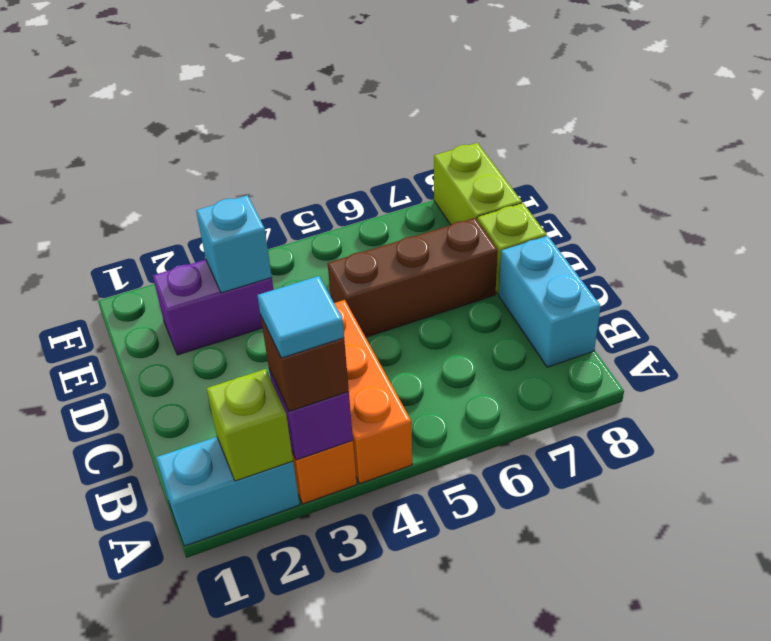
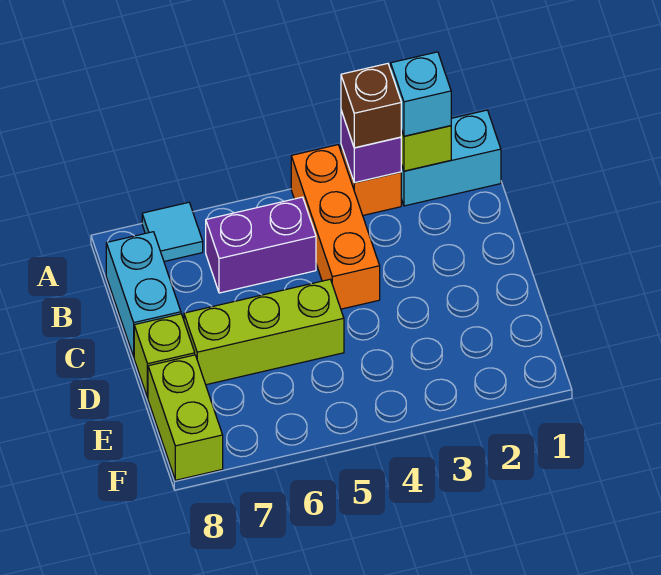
cyan tile A3 level 4 -> cyan tile A7 level 1
brown brick D5:D7 level 1 -> lime brick D5:D7 level 1
purple brick E2:E3 level 1 -> purple brick B5:B6 level 1
cyan brick E3 level 2 -> cyan brick A2 level 3

